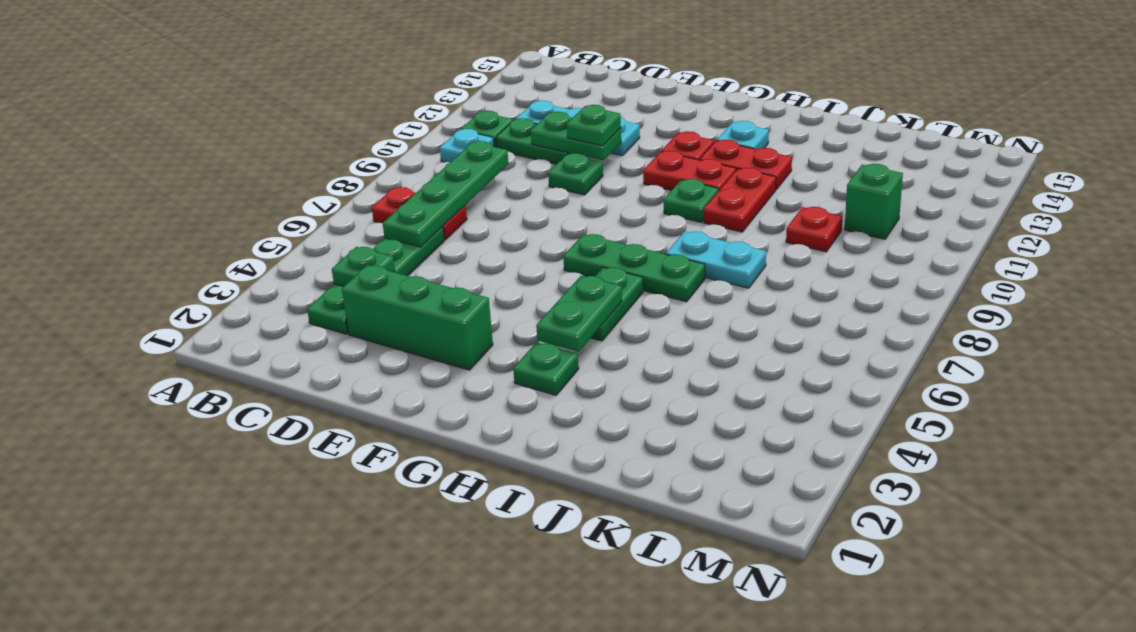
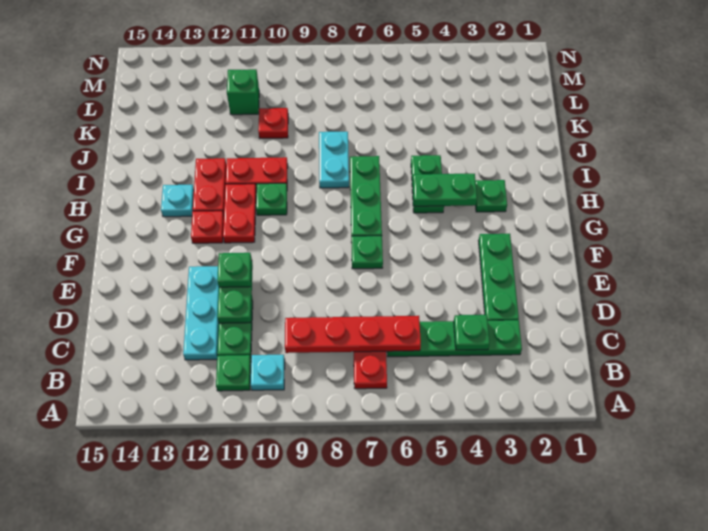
green plate C6:C9 level 2 -> red plate C6:C9 level 2
green brick D3:F3 level 1 -> green plate D3:F3 level 1
green plate E10 level 1 -> green plate F7 level 1
green plate H5:H6 level 1 -> green plate H5:I5 level 1

